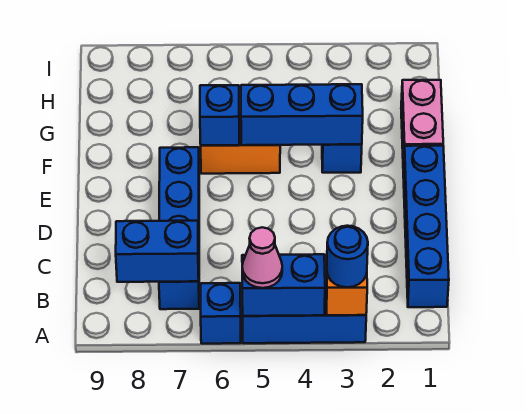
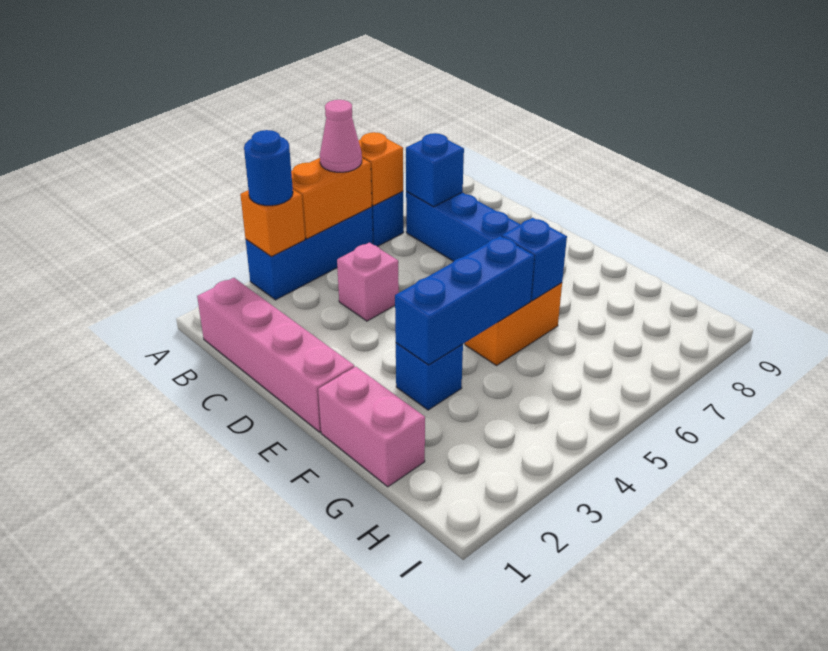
blue brick A4:A5 level 2 -> orange brick A4:A5 level 2
none -> orange brick A6 level 2
blue brick B1:E1 level 1 -> pink brick B1:E1 level 1
blue brick B7:B8 level 2 -> blue brick B7 level 2
none -> pink brick C4 level 1

